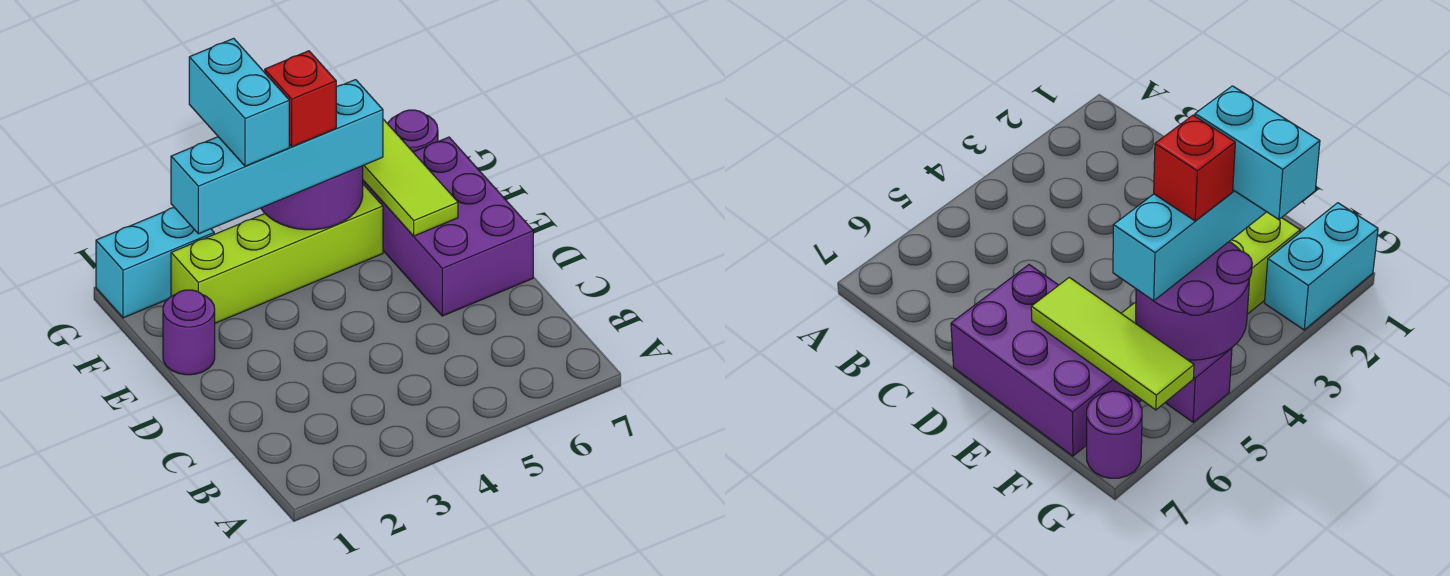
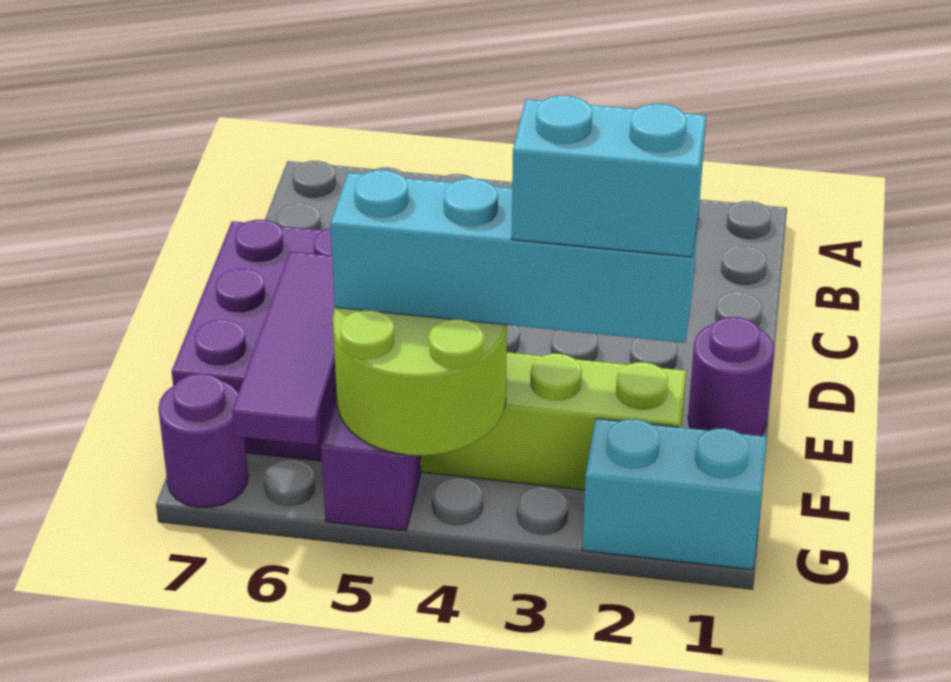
lime tile E6:G6 level 2 -> purple tile E6:G6 level 2
cyan brick F3:G3 level 4 -> cyan brick F2:F3 level 4
purple round brick F4:G5 level 2 -> lime round brick F4:G5 level 2
red brick F4 level 4 -> none

